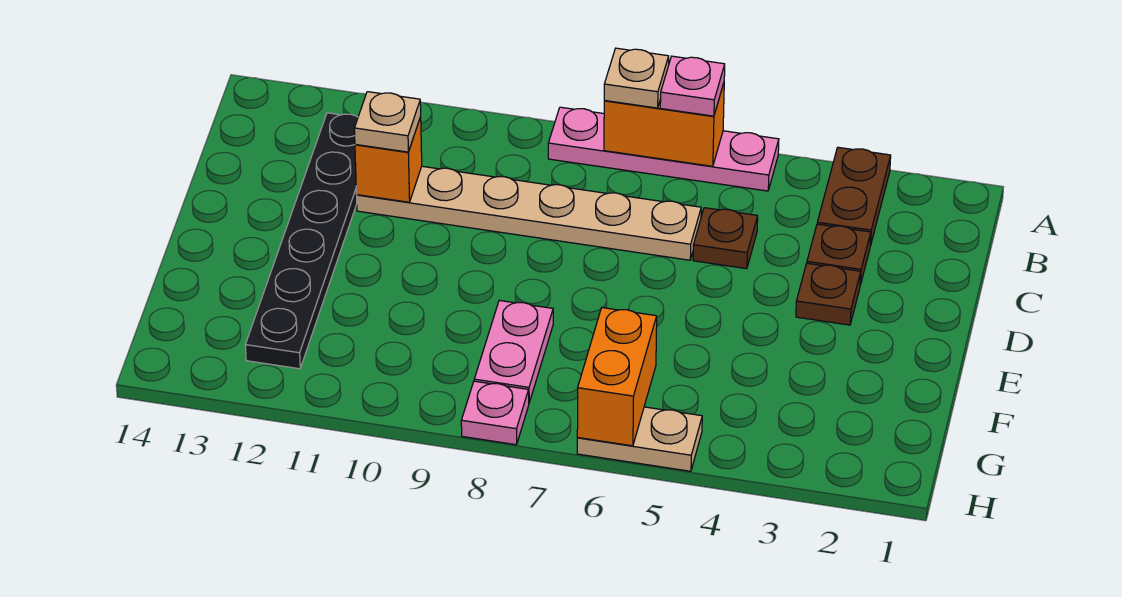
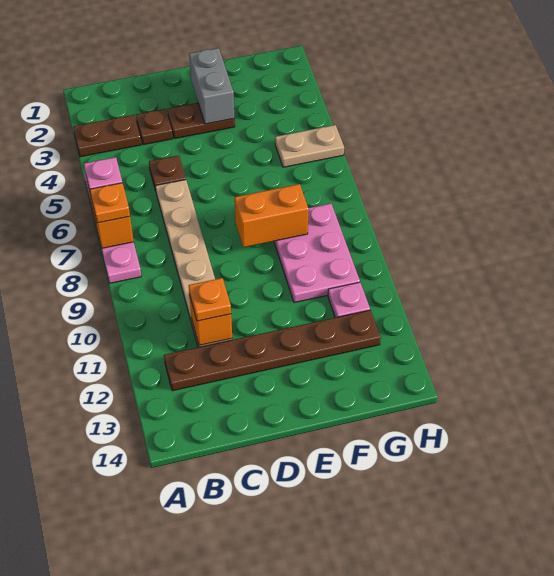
tan plate A7 level 3 -> orange plate A7 level 3
black plate B12:G12 level 1 -> brown plate B12:G12 level 1
tan plate C11 level 3 -> orange plate C11 level 3
brown plate D3 level 1 -> brown plate D3:E3 level 1
none -> grey brick E2:E3 level 2
pink plate F8:G8 level 1 -> pink plate F8:G10 level 1
orange brick G6:H6 level 2 -> orange brick E8:F8 level 2
tan plate H5:H6 level 1 -> tan plate G5:H5 level 1
pink plate H8 level 1 -> pink plate G11 level 1

